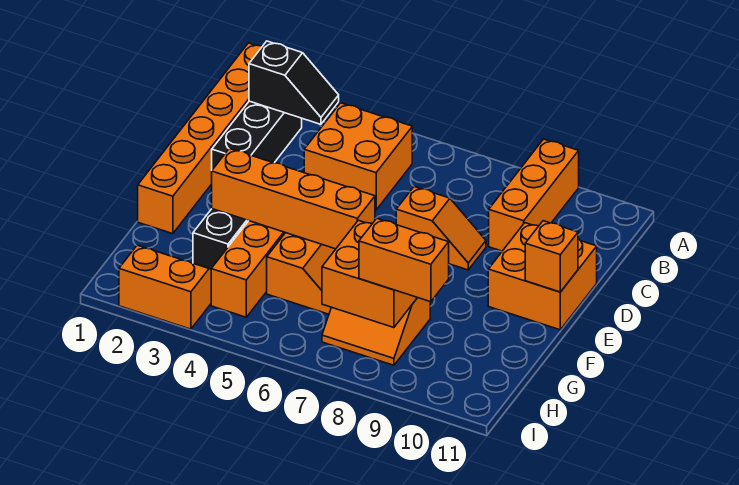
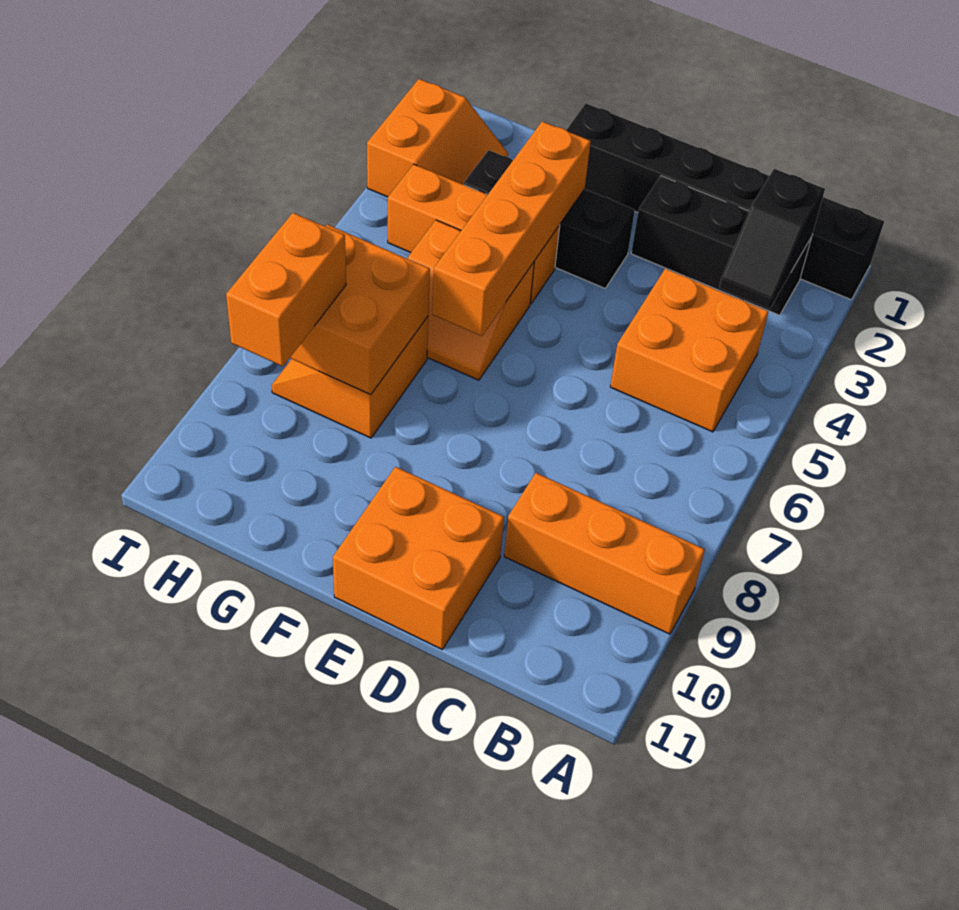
orange brick A1:F1 level 1 -> black brick A1:F1 level 1
orange slope D7:D8 level 1 top 7 -> none
orange brick E11 level 2 -> none

